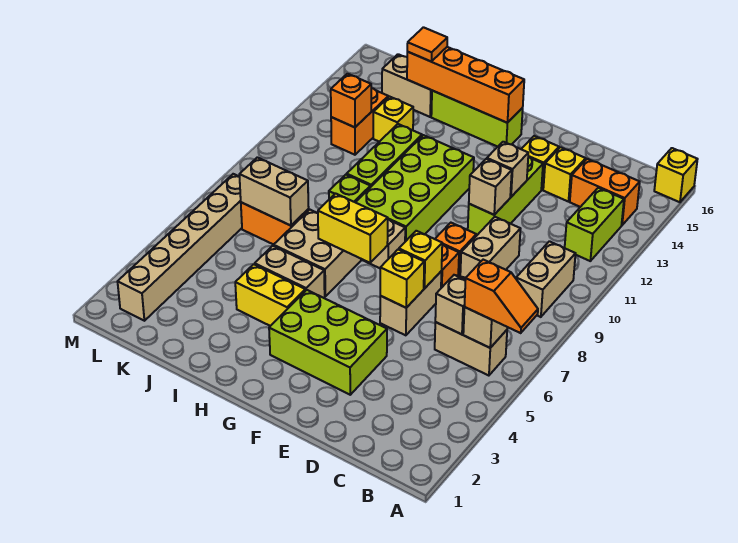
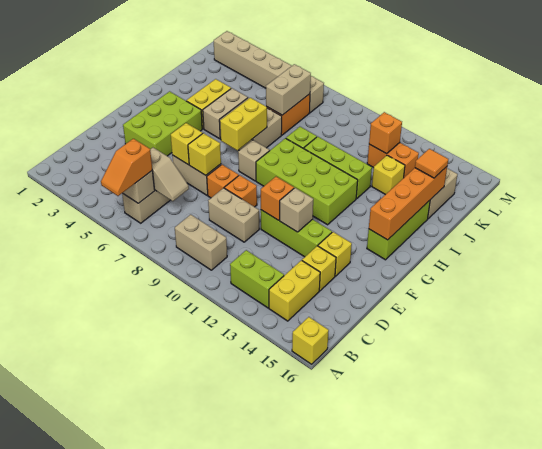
orange brick B14:C14 level 1 -> yellow brick B14:C14 level 1
tan brick E11 level 2 -> orange brick E11 level 2

